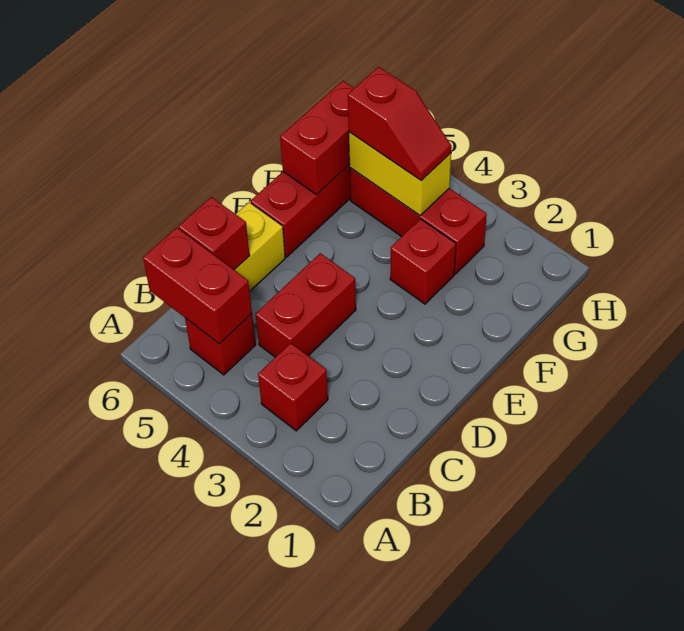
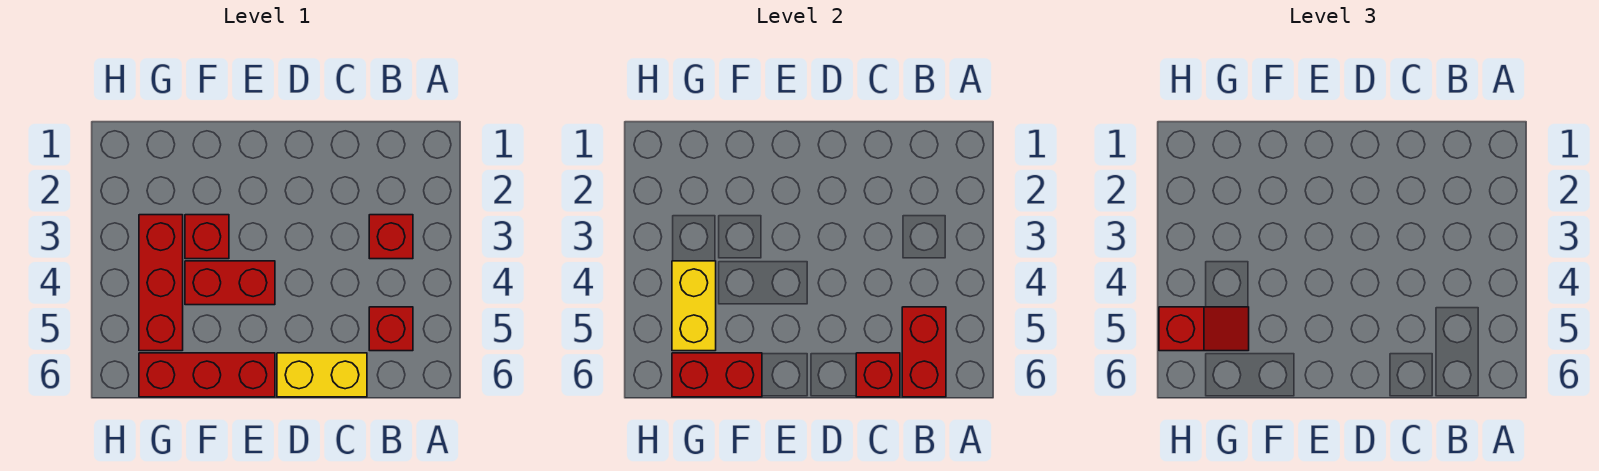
red brick C4:D4 level 1 -> red brick E4:F4 level 1
red slope G4:G5 level 3 top 5 -> red slope G5:H5 level 3 top H

